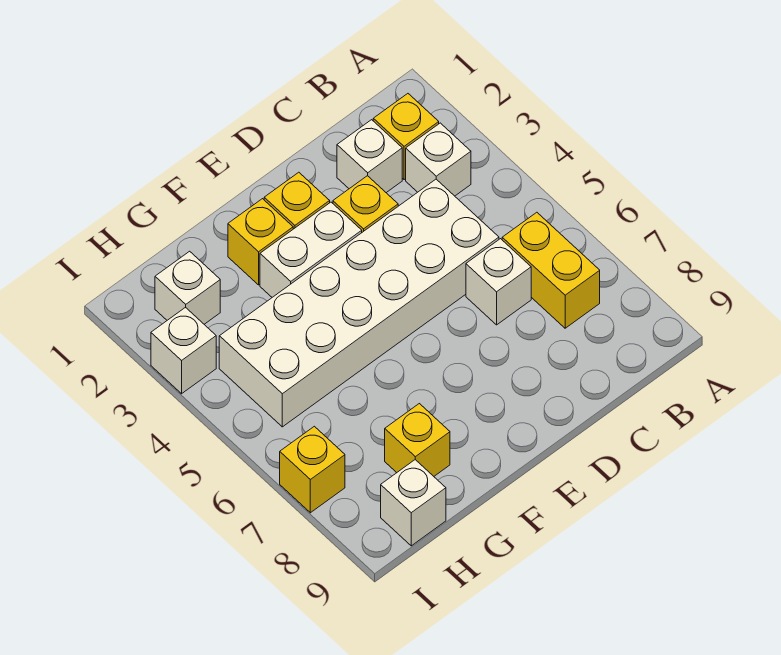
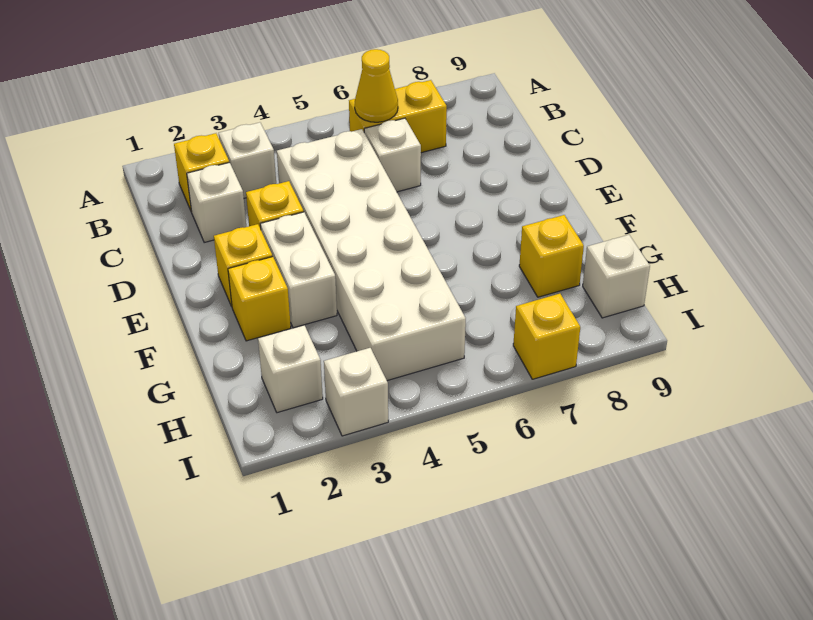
none -> yellow cone B6 level 2

